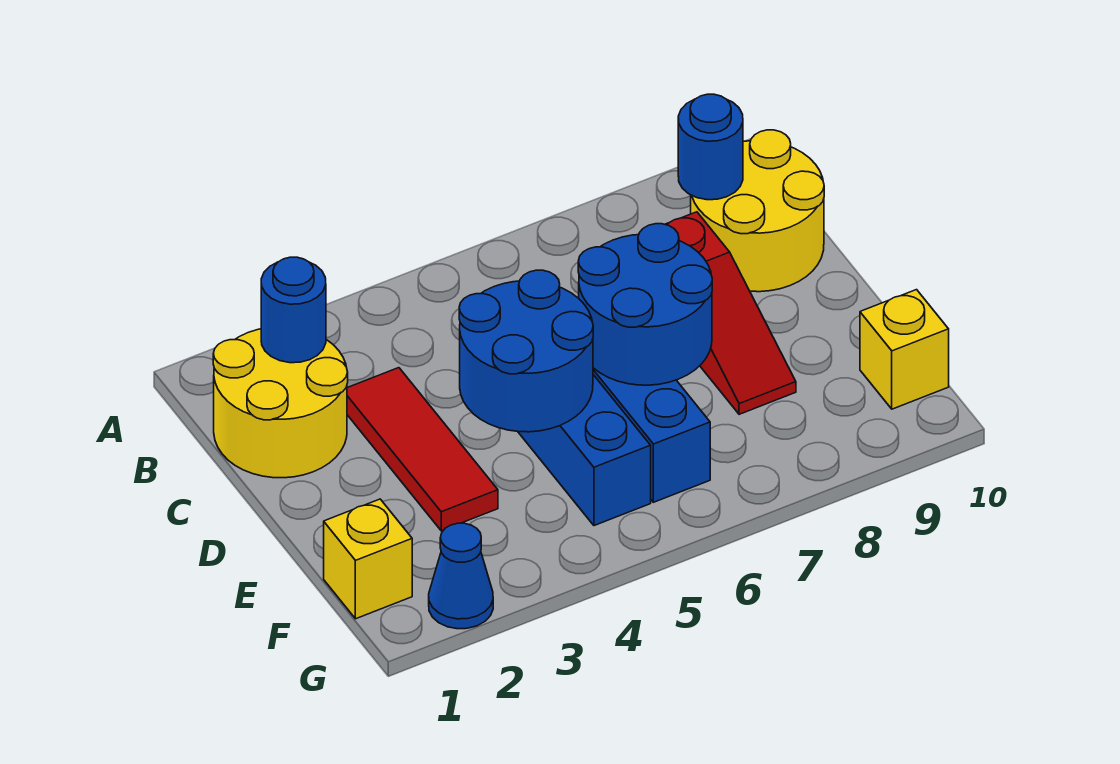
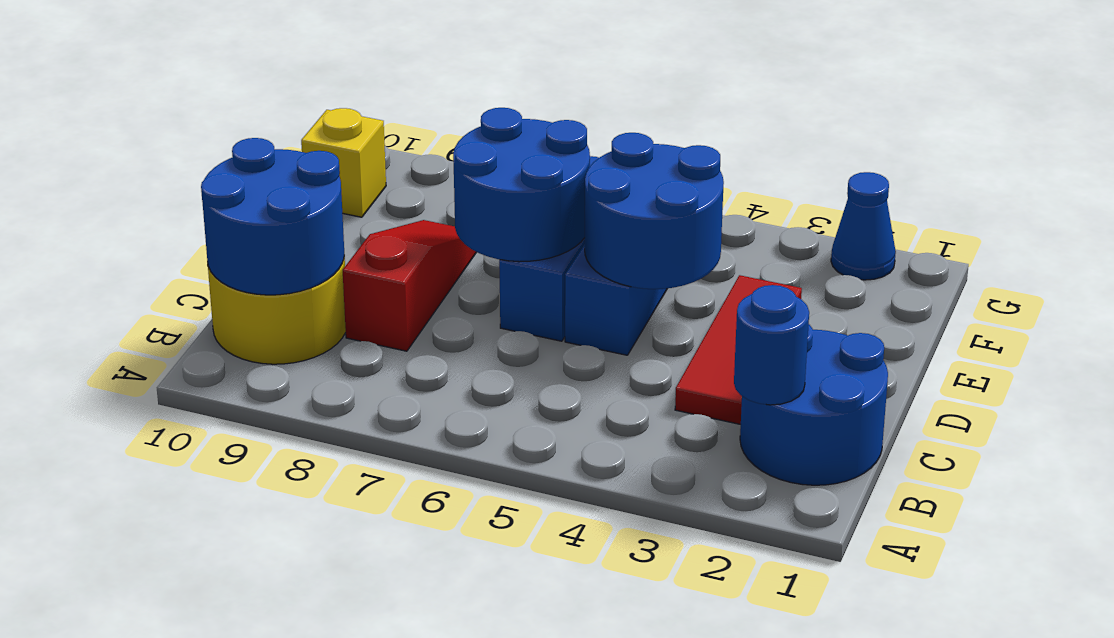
yellow round brick B1:C2 level 1 -> blue round brick B1:C2 level 1
blue round brick B9 level 2 -> blue round brick B9:C10 level 2
yellow brick F1 level 1 -> none

